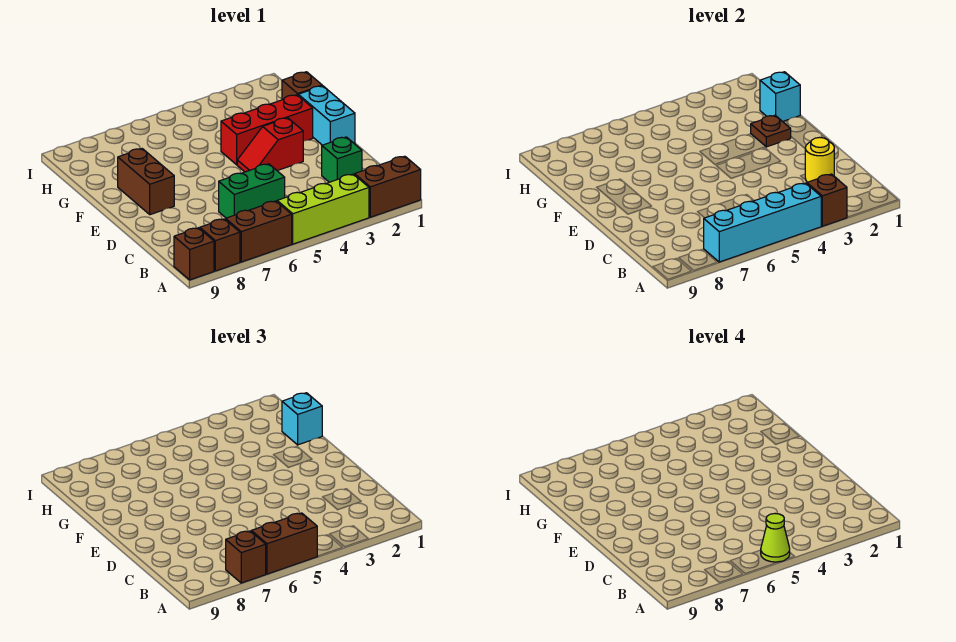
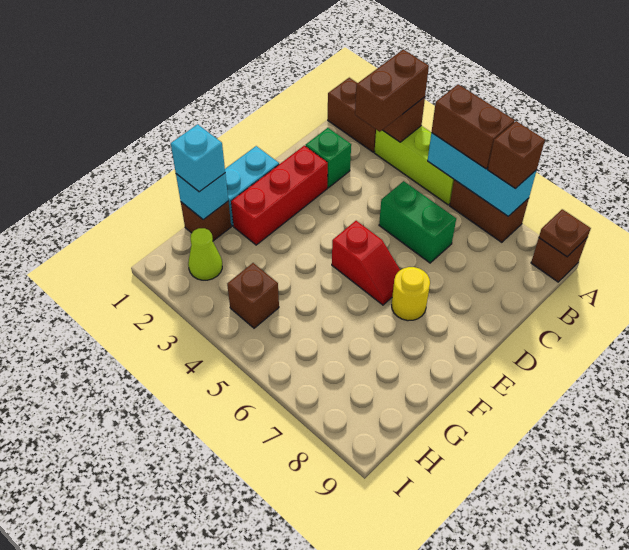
cyan brick A4:A7 level 2 -> cyan brick A5:A7 level 2
lime cone A5 level 4 -> lime cone H2 level 1
brown brick A8 level 1 -> brown brick H4 level 1
yellow round brick C2 level 2 -> yellow round brick E7 level 1
red slope E3:E4 level 1 top 3 -> red slope E5:E6 level 1 top 5
brown brick E8:F8 level 1 -> brown brick A3:B3 level 3
red brick F2:F4 level 1 -> red brick D2:F2 level 1
brown plate F2 level 2 -> brown plate A9 level 2

